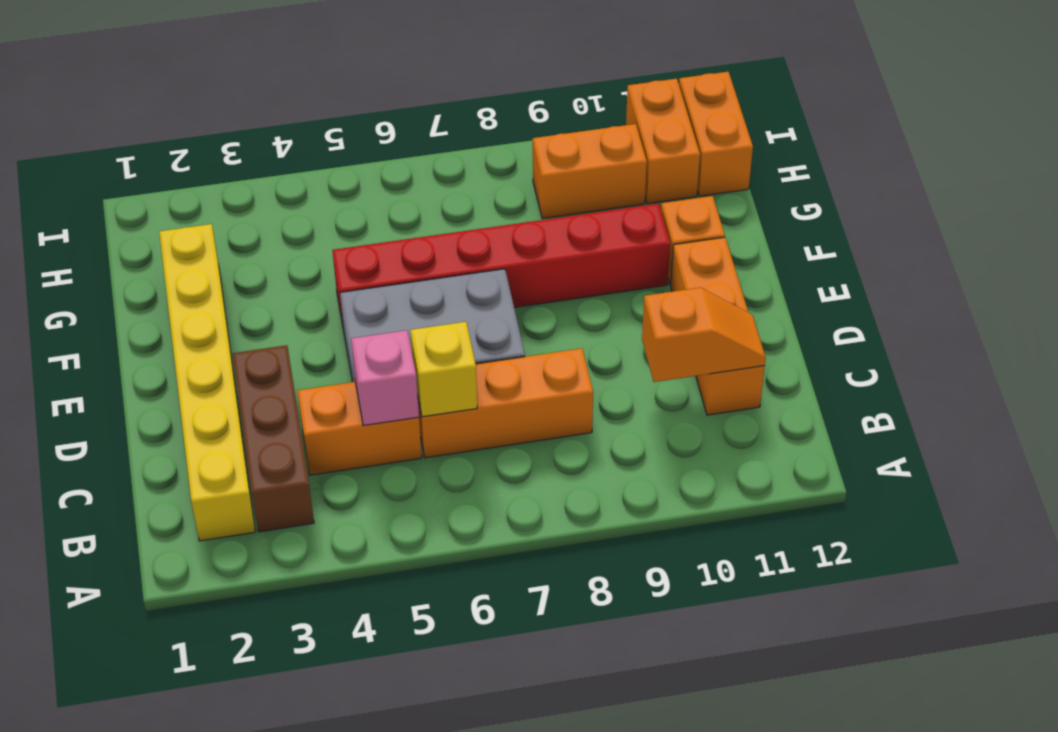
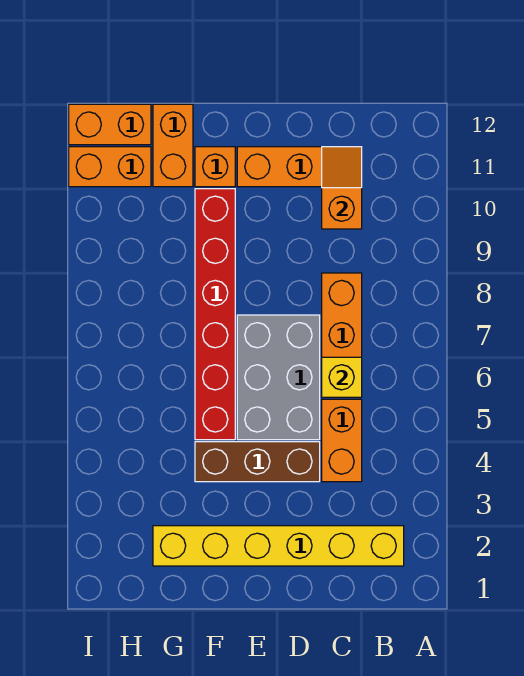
brown brick B3:D3 level 1 -> brown brick D4:F4 level 1
pink brick C5 level 2 -> none
orange brick H9:H10 level 1 -> orange brick G11:G12 level 1

